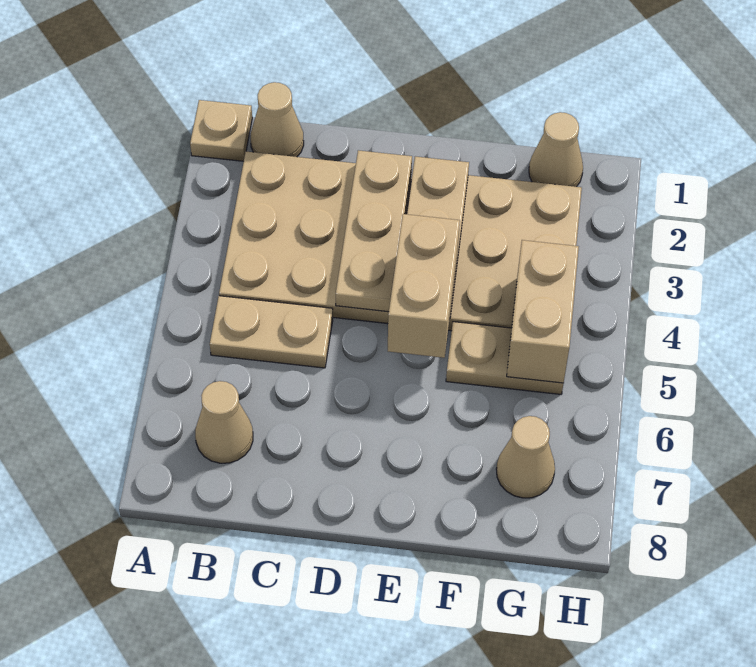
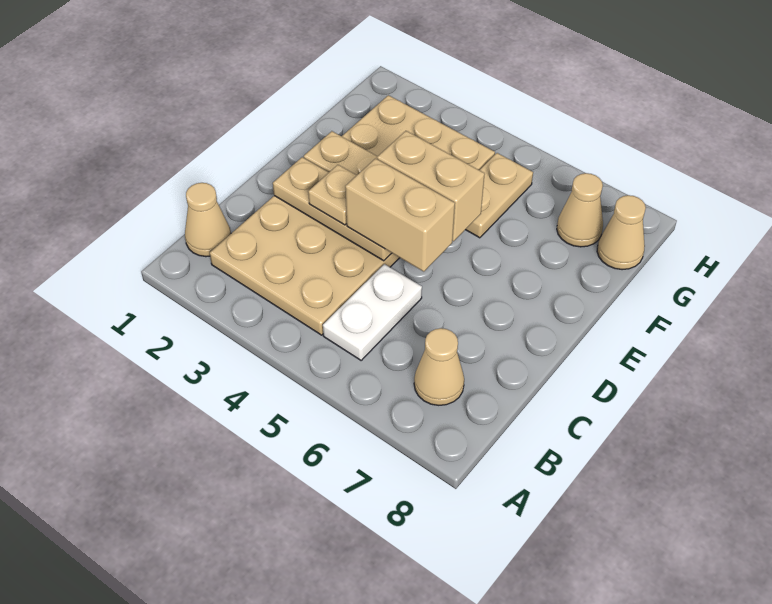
tan plate A1 level 1 -> tan plate D3 level 3
tan plate B5:C5 level 1 -> white plate B5:C5 level 1
tan cone G1 level 1 -> tan cone G8 level 1
tan brick G4:G5 level 2 -> tan brick D4:D5 level 3

